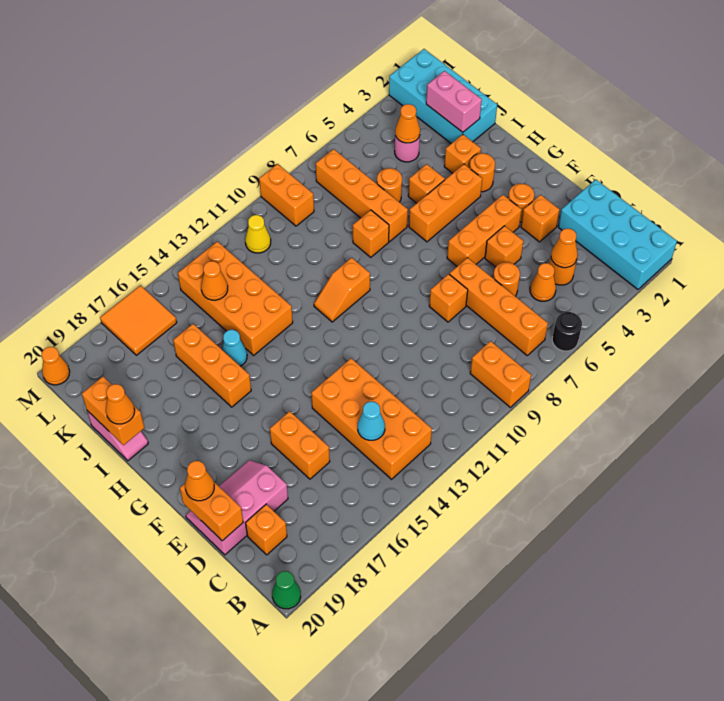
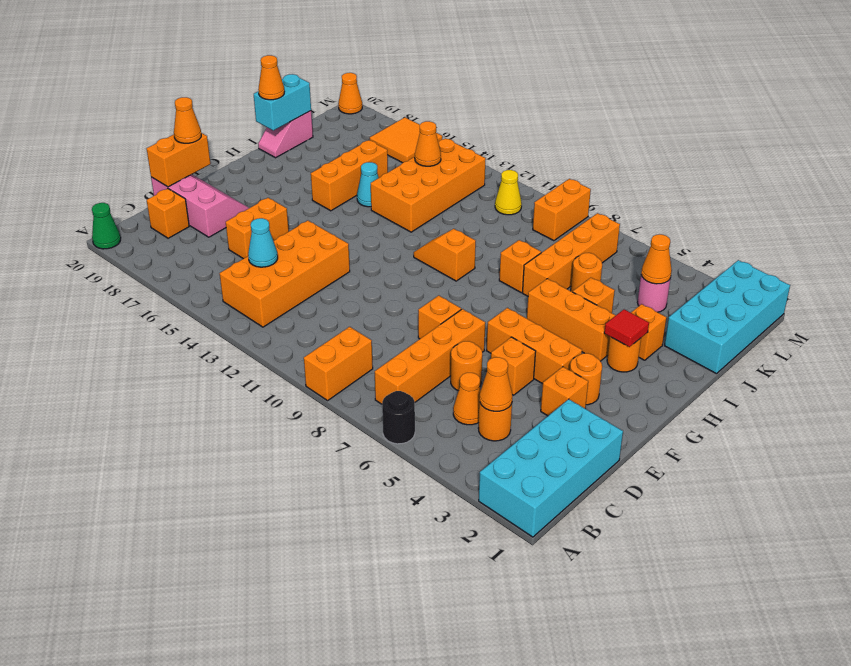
none -> red tile H3 level 2
orange brick I20:J20 level 2 -> cyan brick I20:J20 level 2
pink brick J2:K2 level 2 -> none

